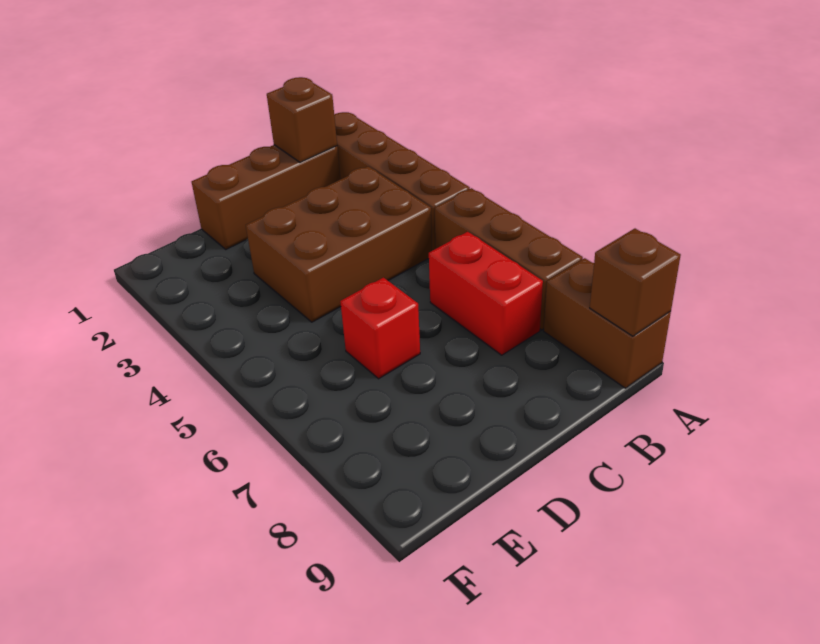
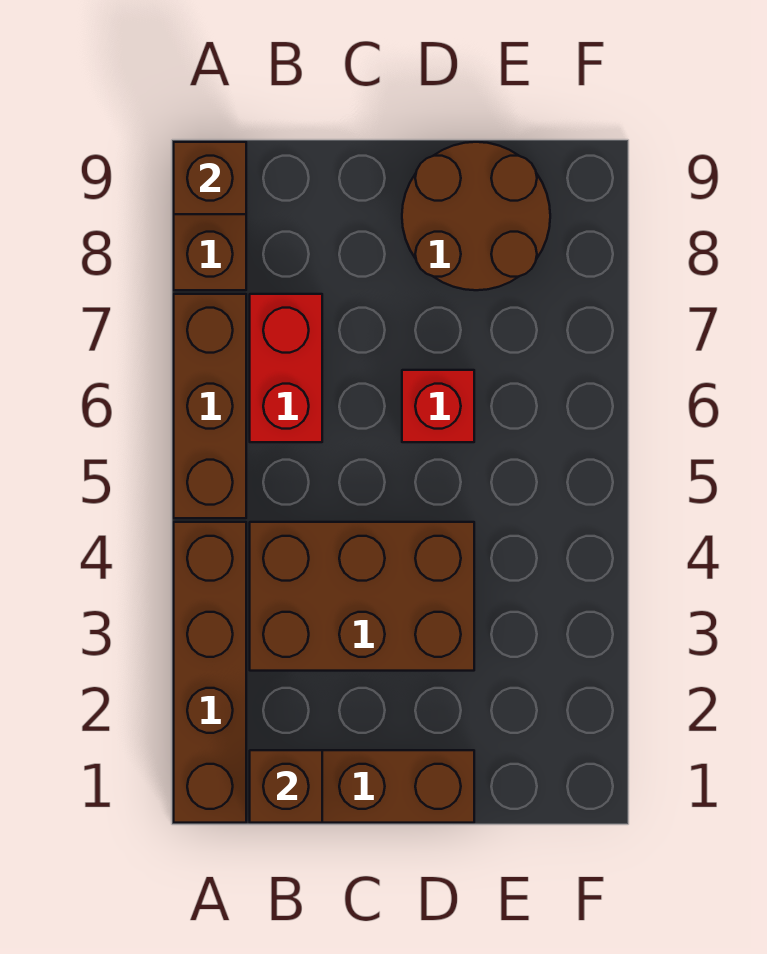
none -> brown round brick D8:E9 level 1

